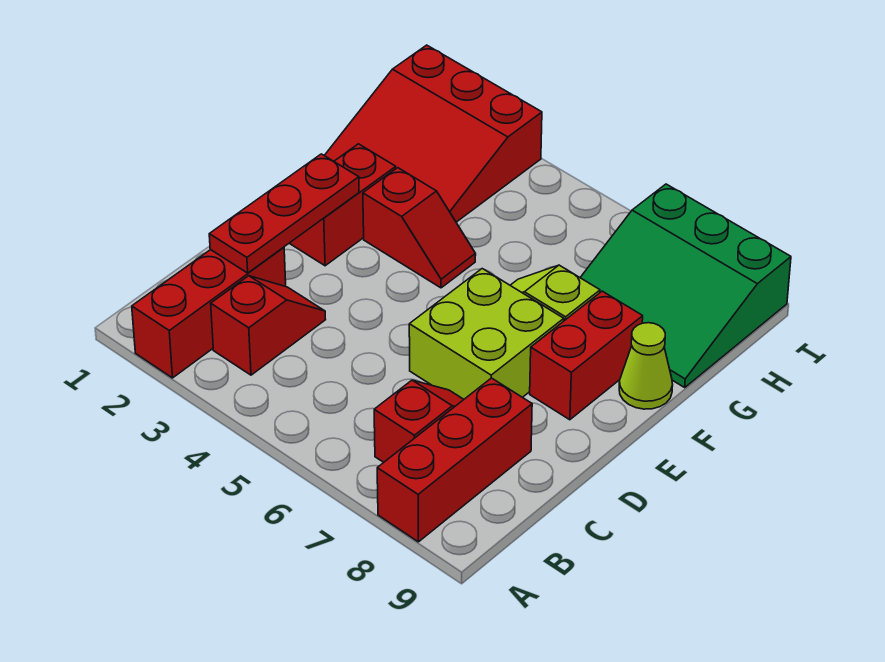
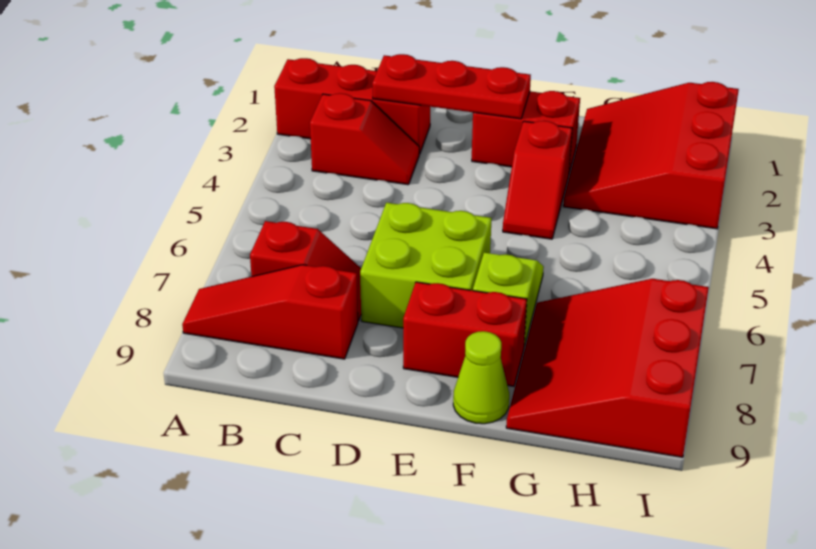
red brick A8:C8 level 1 -> red slope A8:C8 level 1 top C
green slope G7:I9 level 1 top I -> red slope G7:I9 level 1 top I

